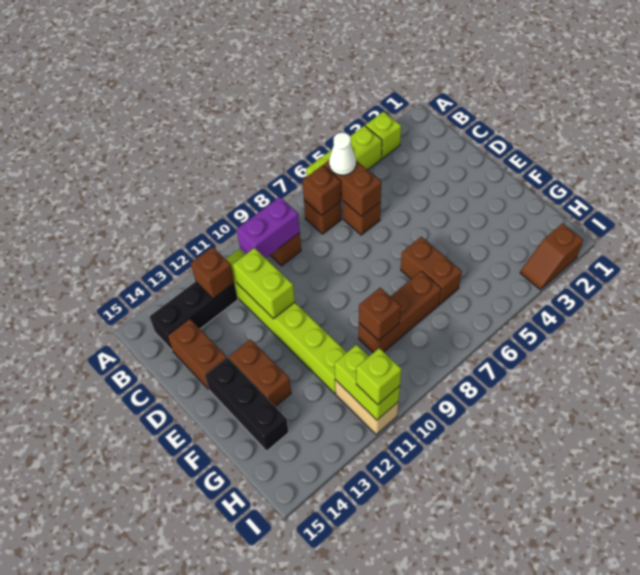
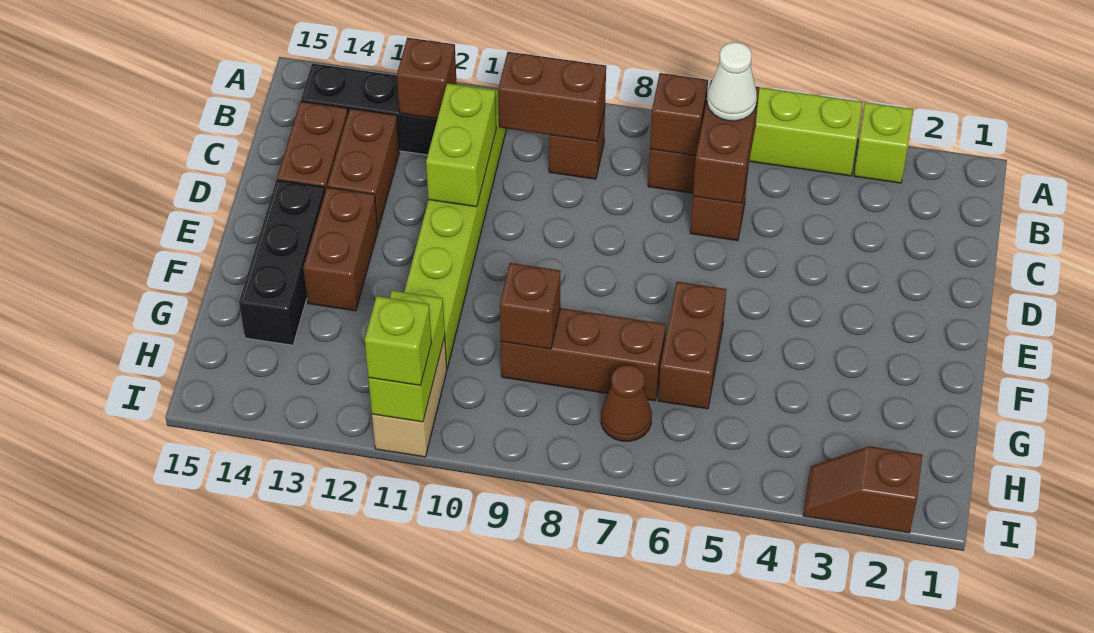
purple brick B9:B10 level 2 -> brown brick B9:B10 level 2
none -> brown brick C13:D13 level 1
none -> brown cone H7 level 1

